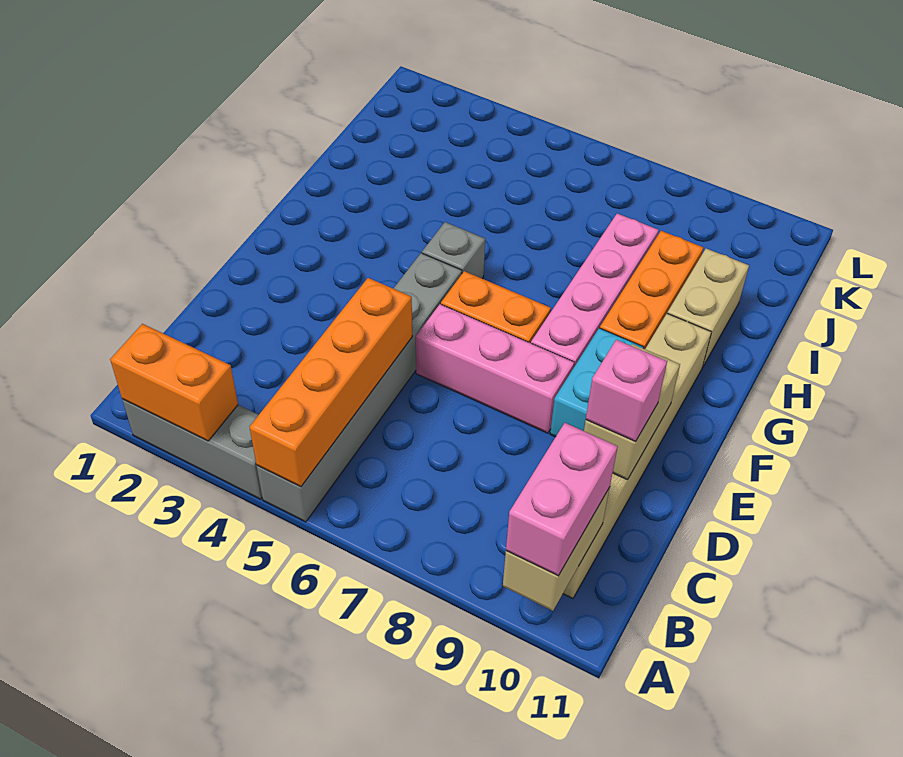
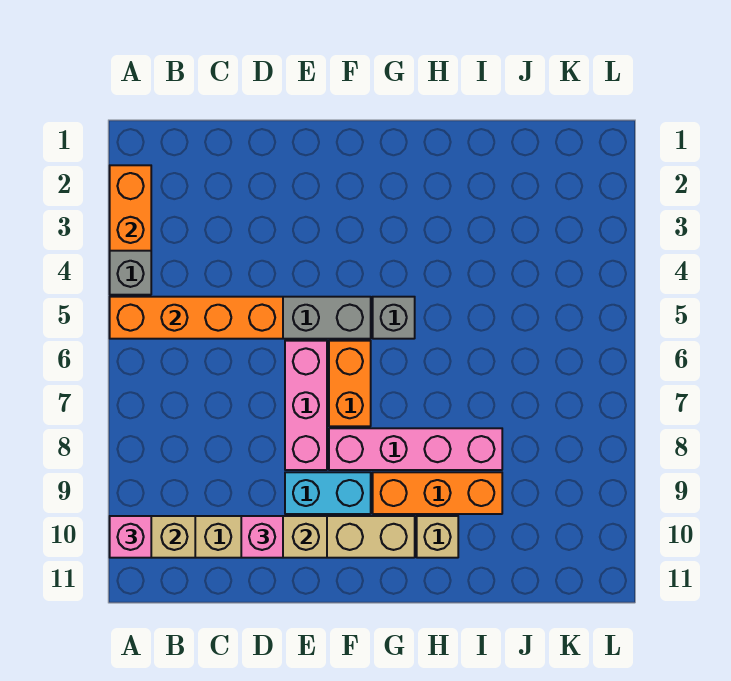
pink brick A10:B10 level 3 -> pink brick A10 level 3
tan brick H10:I10 level 1 -> tan brick H10 level 1

